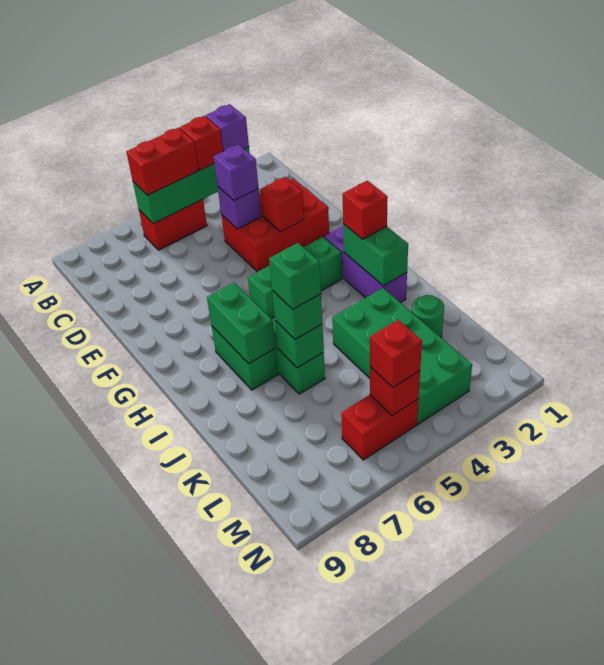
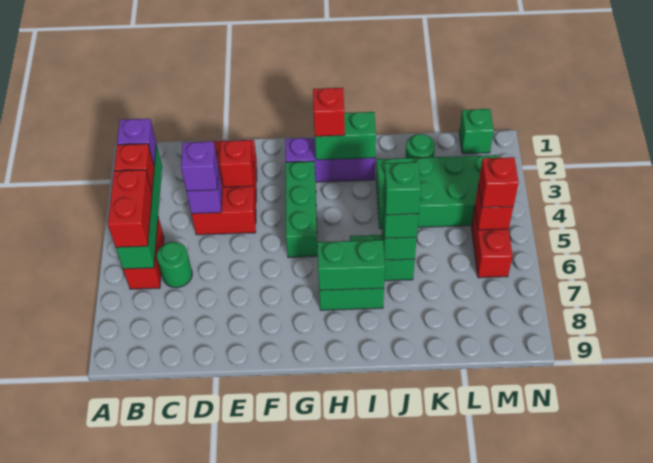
none -> green round brick C6 level 1
none -> green brick M1 level 1

